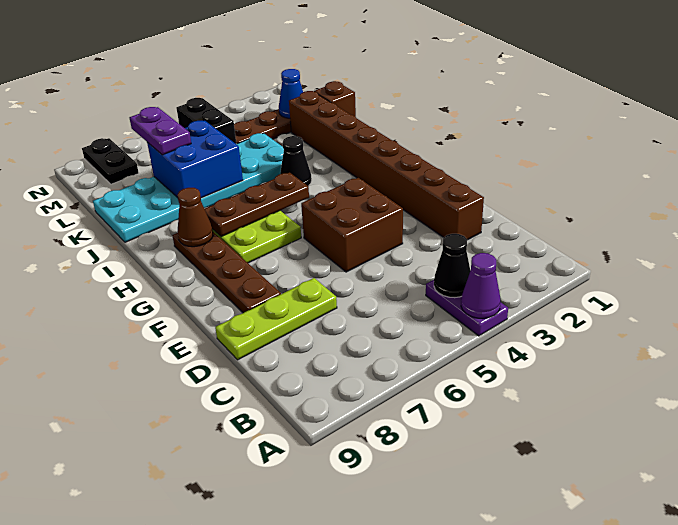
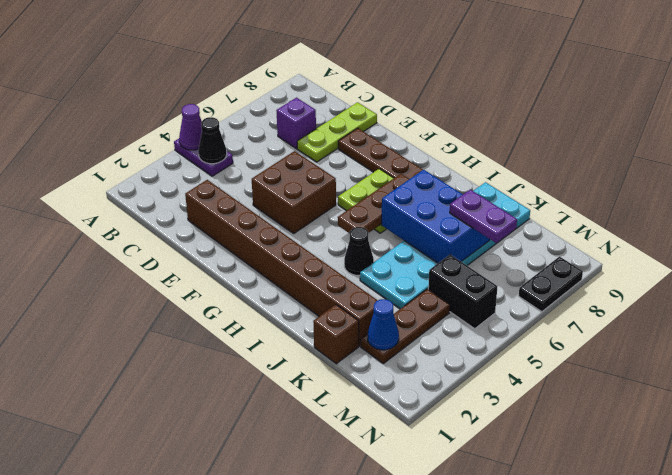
none -> purple brick C7 level 1
brown cone H8 level 2 -> none
blue brick J6:K7 level 2 -> blue brick I6:K7 level 2
black plate M8:N8 level 1 -> black plate N7:N8 level 1

